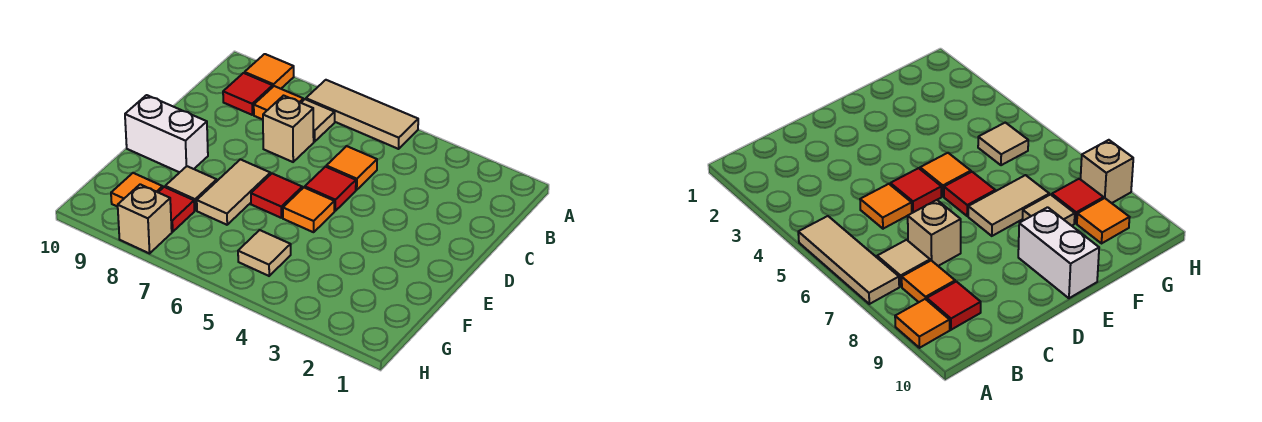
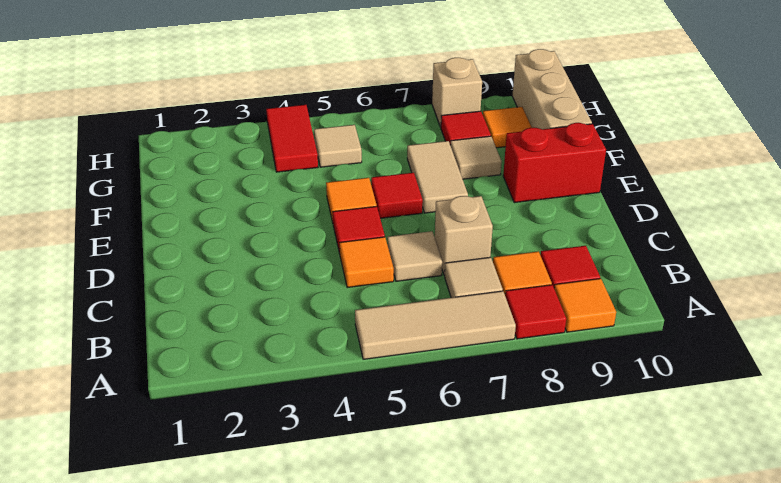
none -> red tile A8 level 1
none -> tan tile C6 level 1
white brick E9:E10 level 1 -> red brick E9:E10 level 1
none -> tan brick F10:H10 level 1
none -> red tile G4:H4 level 1

